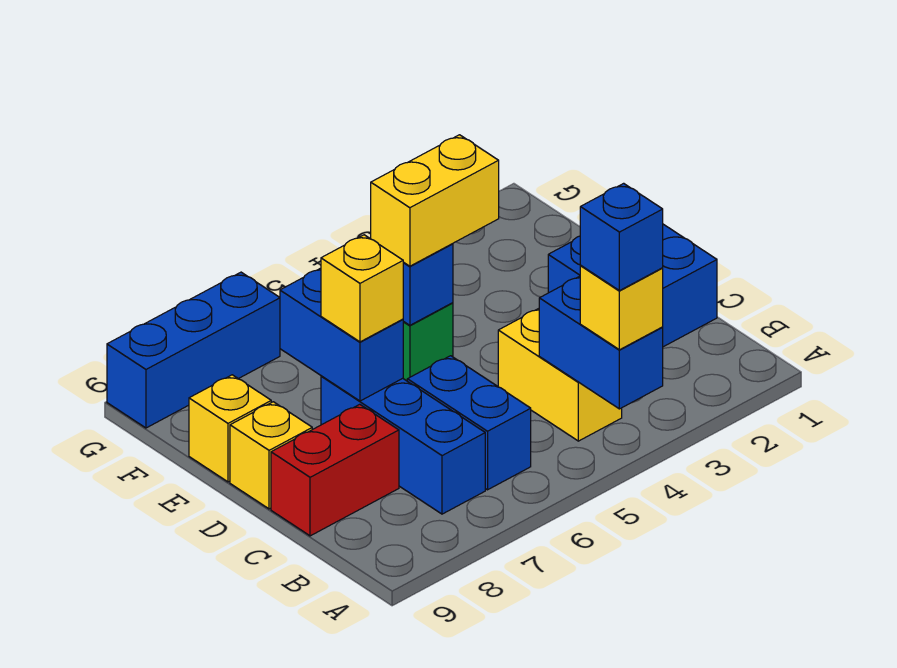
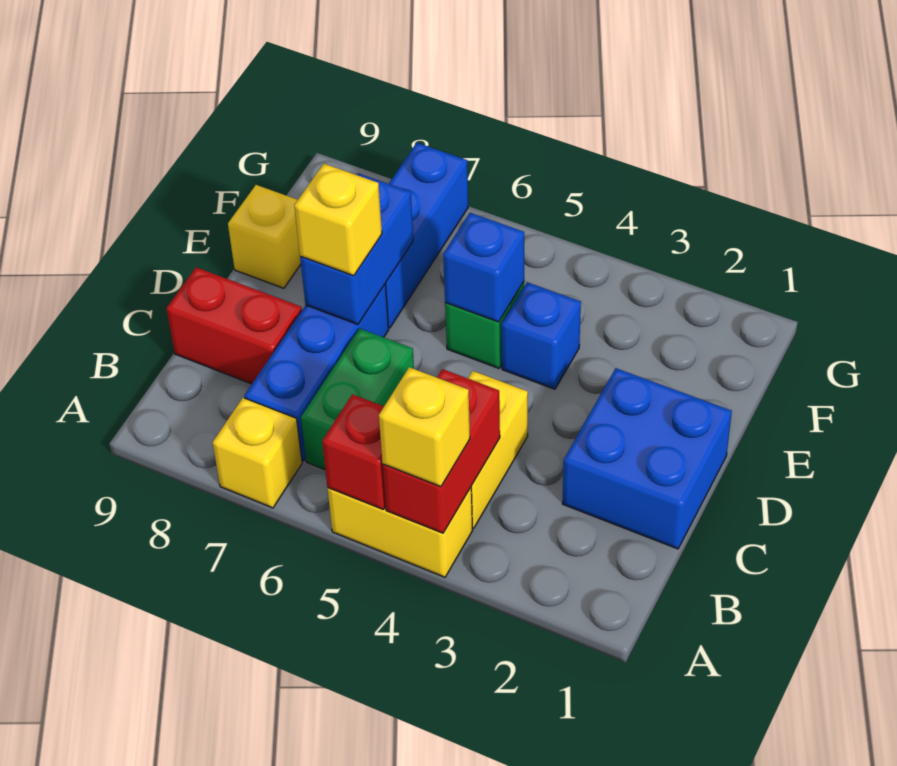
blue brick A4:B4 level 2 -> red brick A4:B4 level 2
blue brick A4 level 4 -> blue brick E4 level 1
none -> red brick A5 level 2
blue brick B6:C6 level 1 -> green brick B6:C6 level 1
yellow brick D9 level 1 -> yellow brick A7 level 1
yellow brick E4:E5 level 3 -> yellow brick A4:A5 level 1
blue brick G7:G9 level 1 -> blue brick E7:G7 level 1

